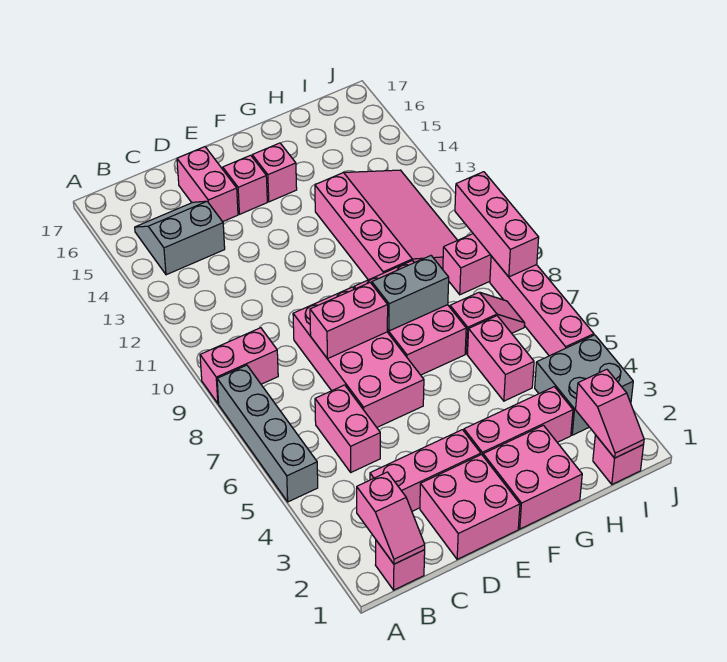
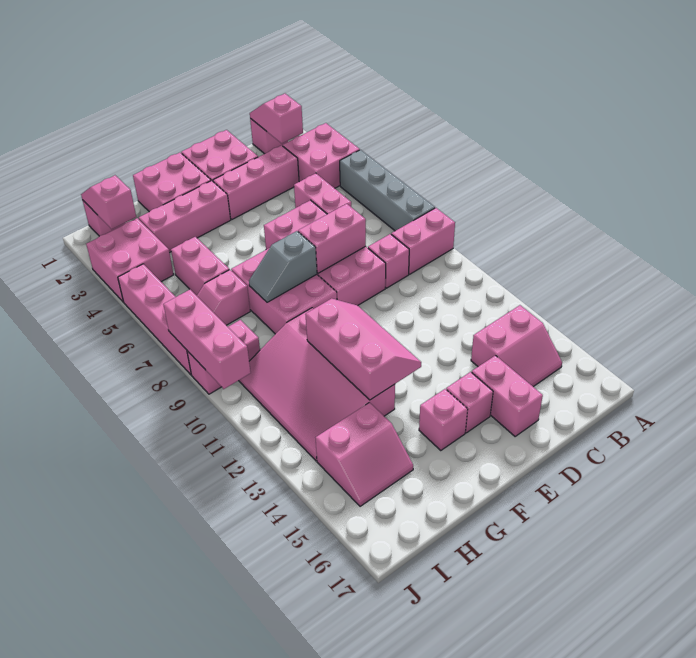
none -> pink brick A3:B4 level 1
grey slope B14:C15 level 1 top 14 -> pink slope B14:C15 level 1 top 14
none -> pink brick C9 level 1
grey brick F8:G8 level 2 -> grey slope F8:G8 level 2 top F
none -> pink slope F11:G13 level 2 top G
none -> pink slope H14:I15 level 1 top 14
grey brick I3:J4 level 1 -> pink brick I3:J4 level 1

